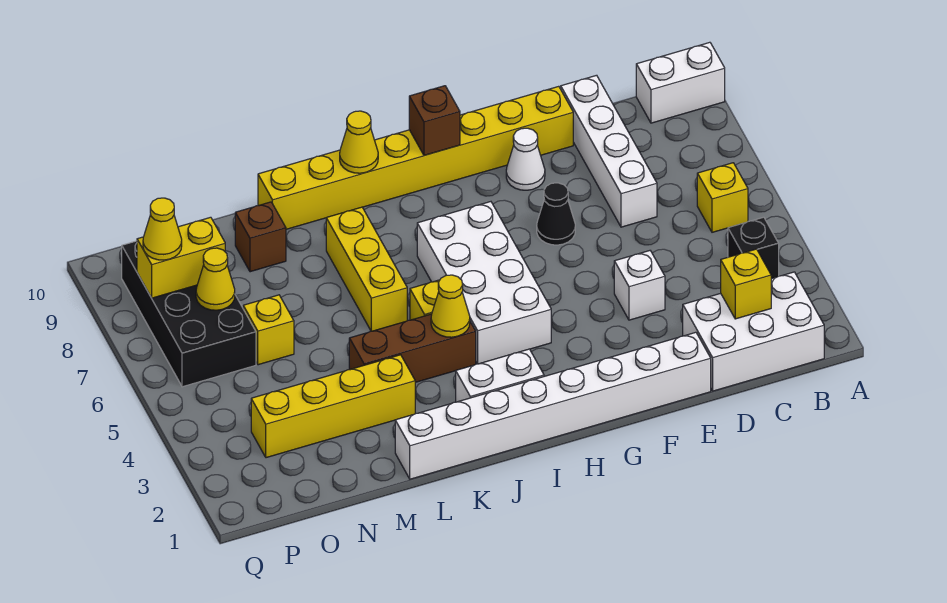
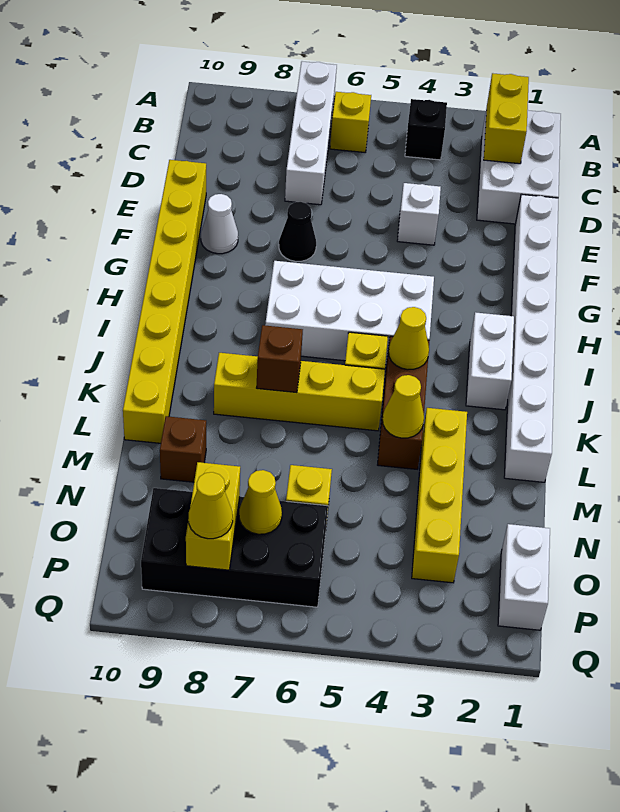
white brick A10:B10 level 1 -> white brick O1:P1 level 1
yellow brick C2 level 2 -> yellow brick B2:C2 level 2
white brick D7:D10 level 1 -> white brick A7:D7 level 1
brown brick H10 level 2 -> brown brick K7 level 2
yellow cone J10 level 2 -> yellow cone L4 level 2
yellow brick K6:K8 level 1 -> yellow brick K5:K8 level 1

